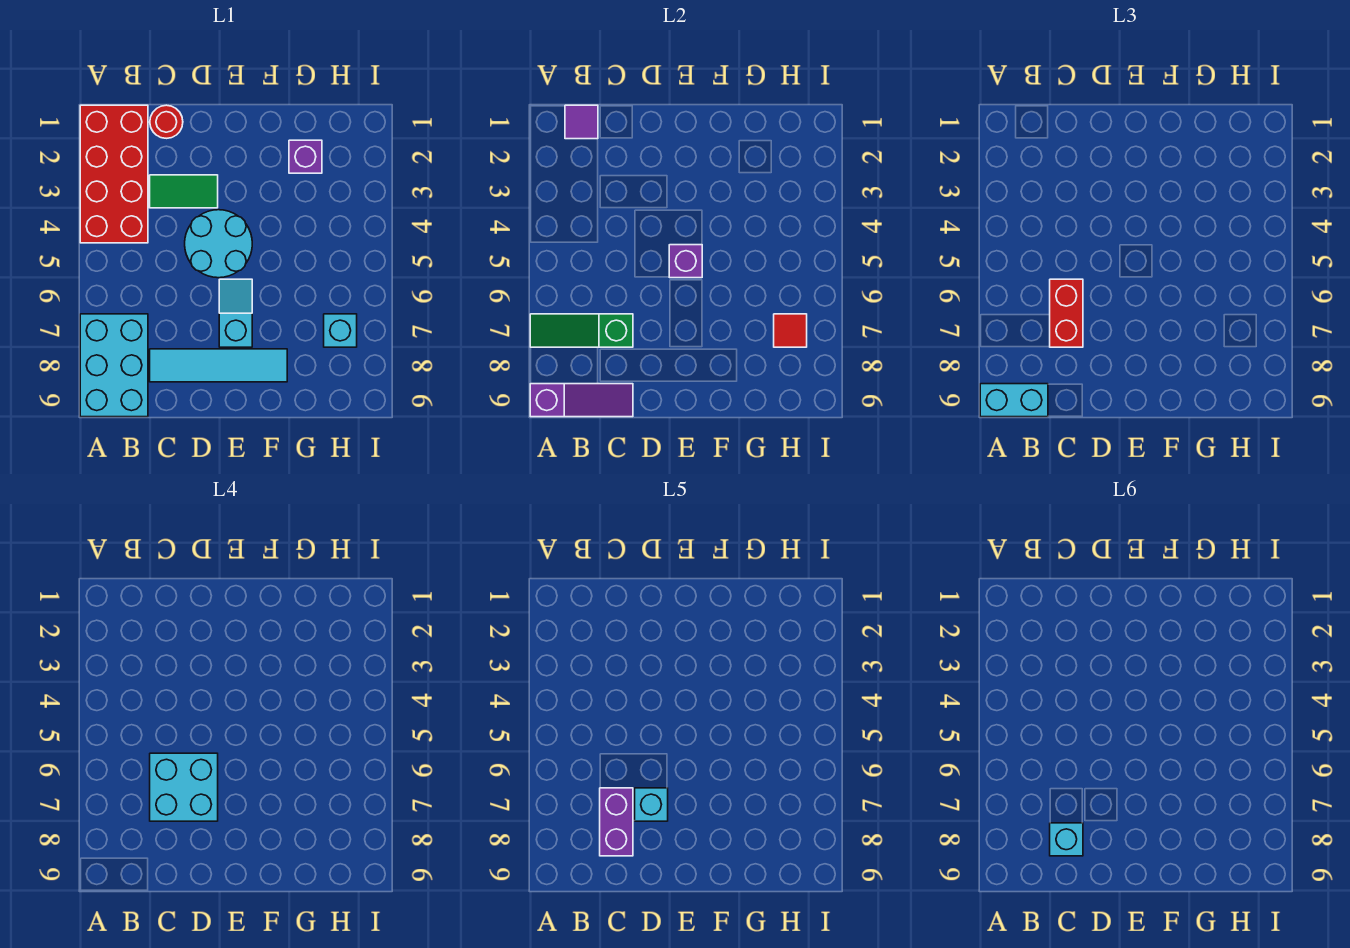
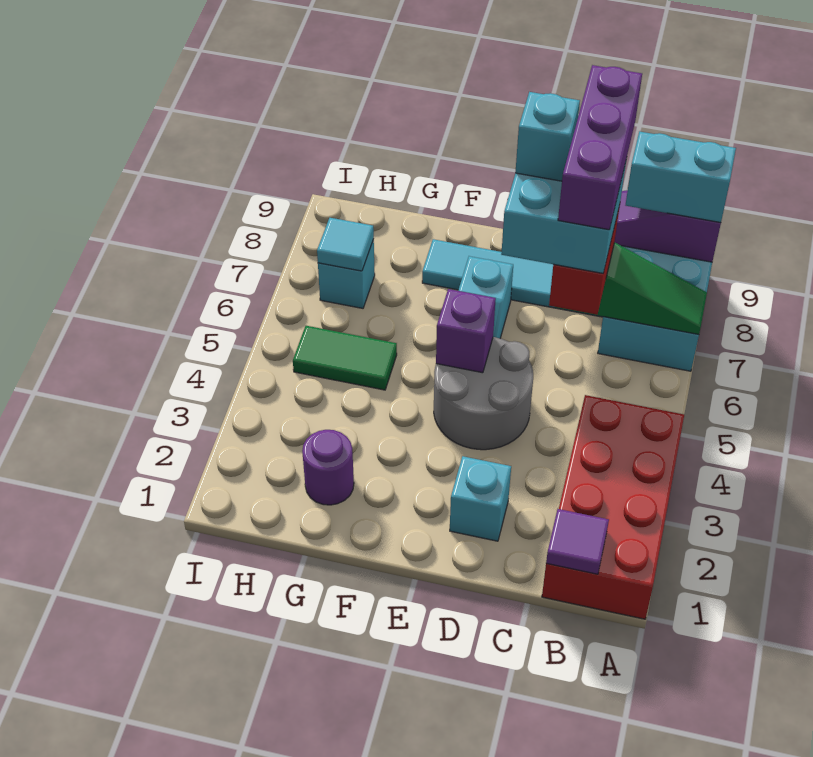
red round brick C1 level 1 -> none
green tile C3:D3 level 1 -> green tile G5:H5 level 1
purple brick C7:C8 level 5 -> purple brick C6:C8 level 5
cyan brick C8 level 6 -> cyan brick D2 level 1
cyan round brick D4:E5 level 1 -> grey round brick D4:E5 level 1
purple brick G2 level 1 -> purple round brick G2 level 1
red tile H7 level 2 -> cyan tile H7 level 2

